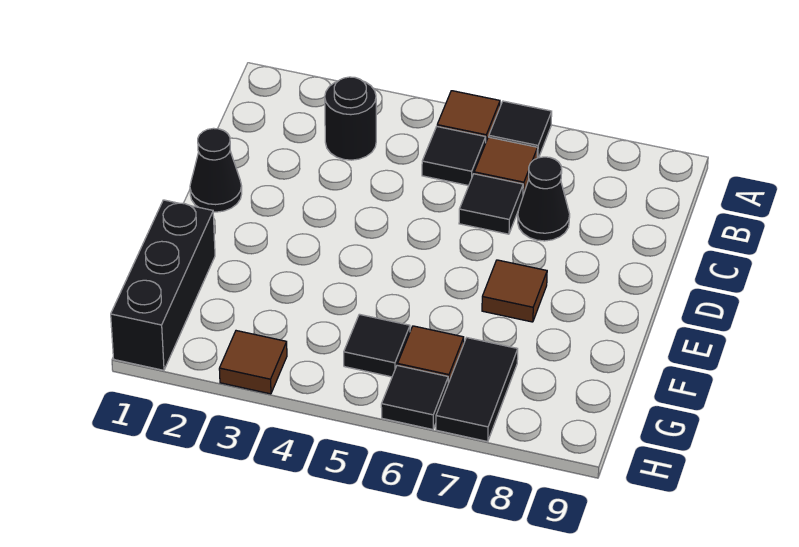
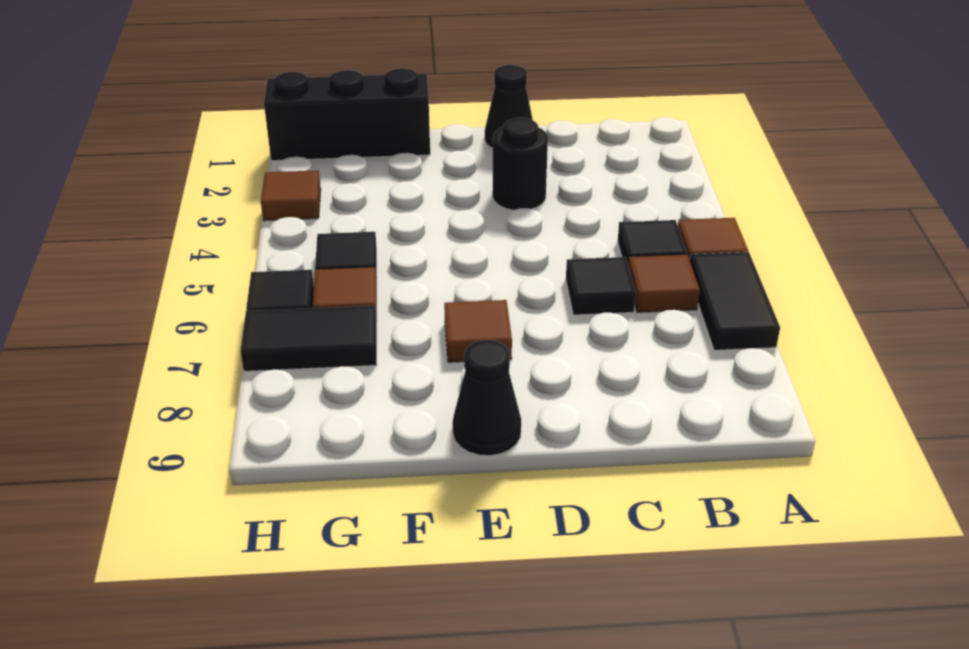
black tile A6 level 1 -> black tile A6:A7 level 1
black round brick B3 level 1 -> black round brick D3 level 1
black cone C7 level 1 -> black cone E9 level 1

